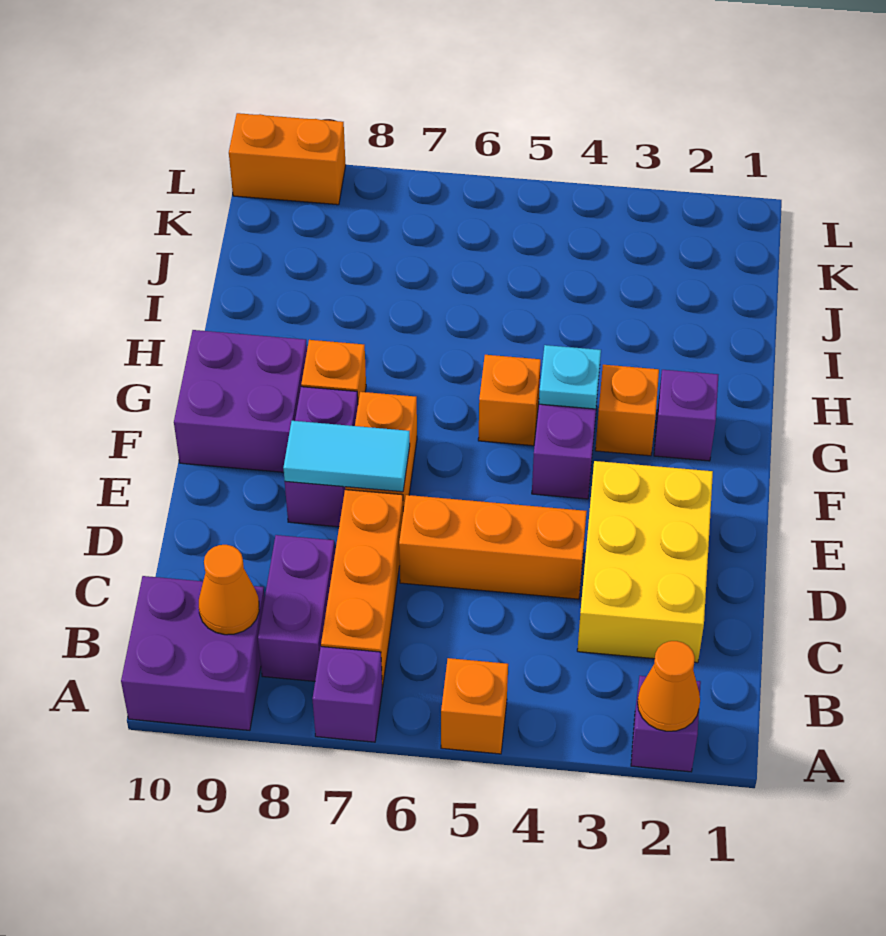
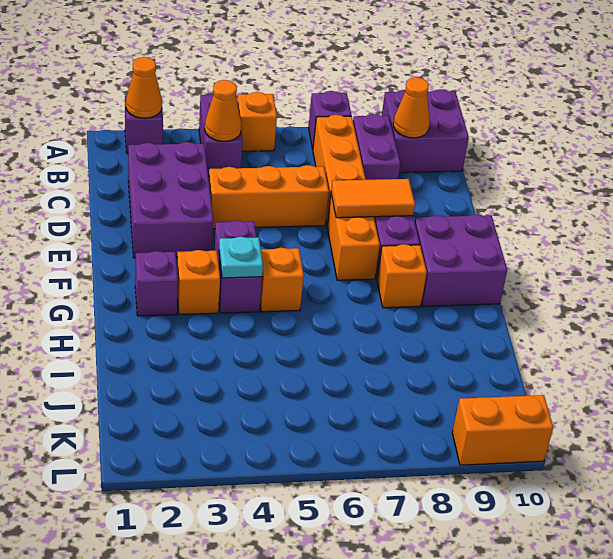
none -> purple brick A4:B4 level 1
none -> orange cone B4 level 2
yellow brick C2:E3 level 1 -> purple brick C2:E3 level 1
cyan tile E7:E8 level 2 -> orange tile E7:E8 level 2

